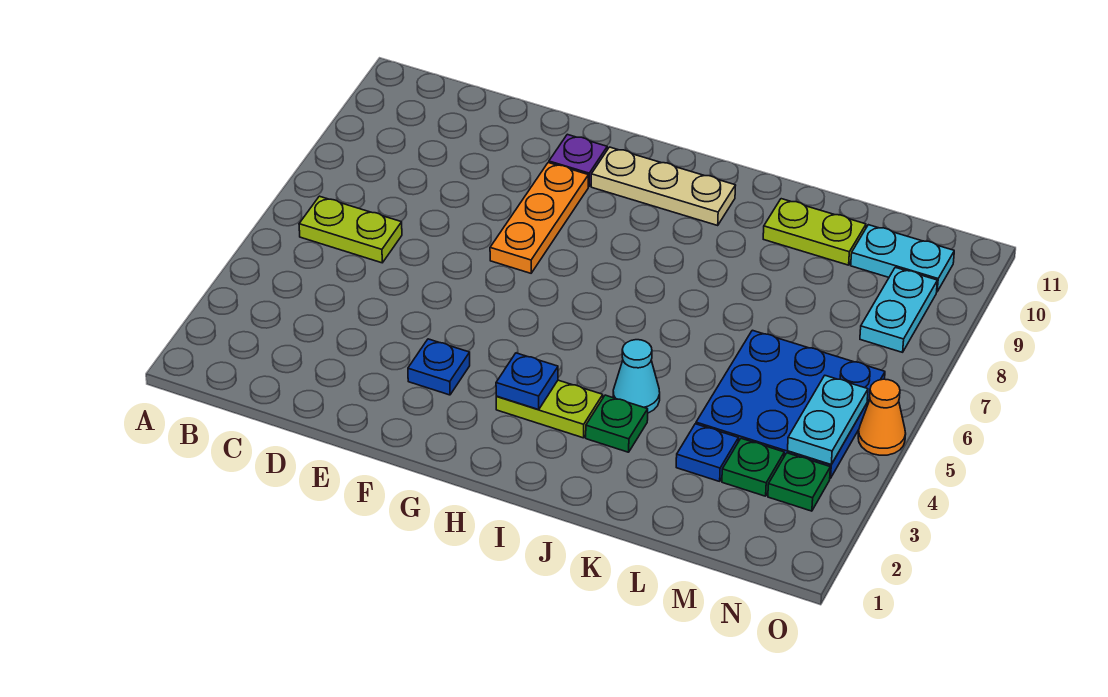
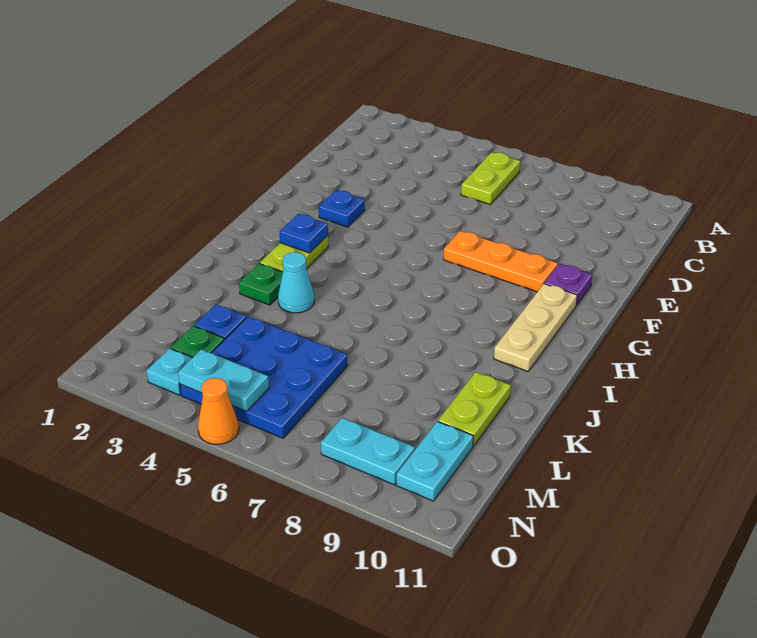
green plate N3 level 1 -> cyan plate N3 level 1

